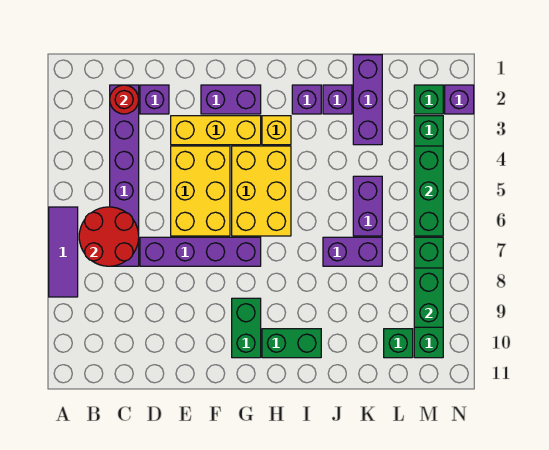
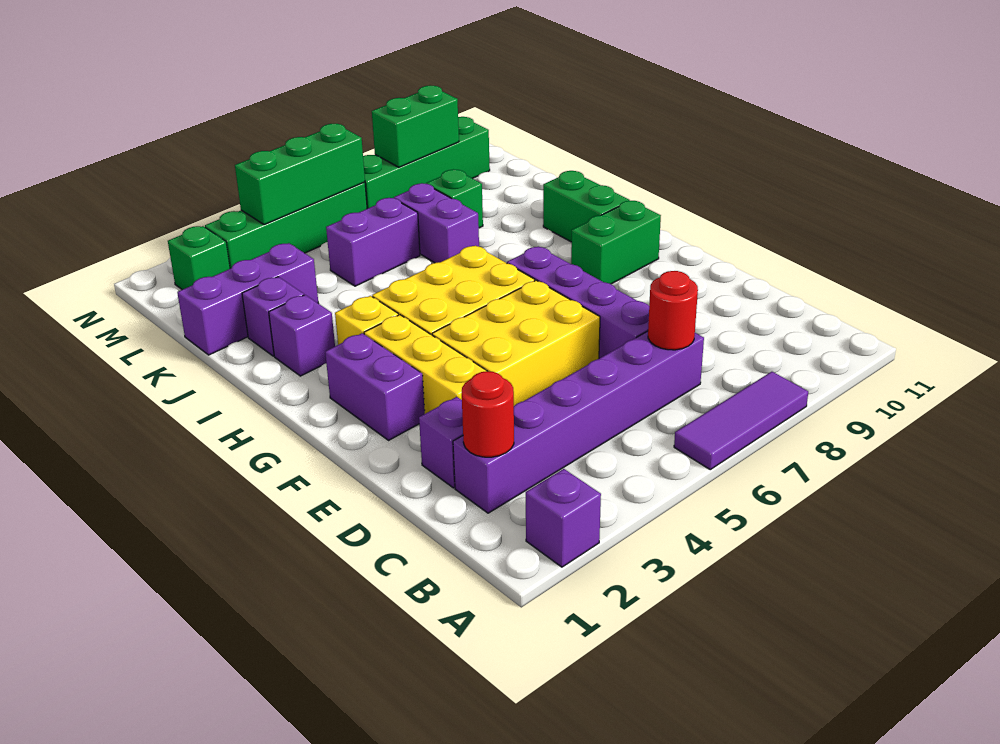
red round brick B6:C7 level 2 -> red round brick C7 level 2
green brick L10 level 1 -> green brick K8 level 1
purple brick N2 level 1 -> purple brick A2 level 1

